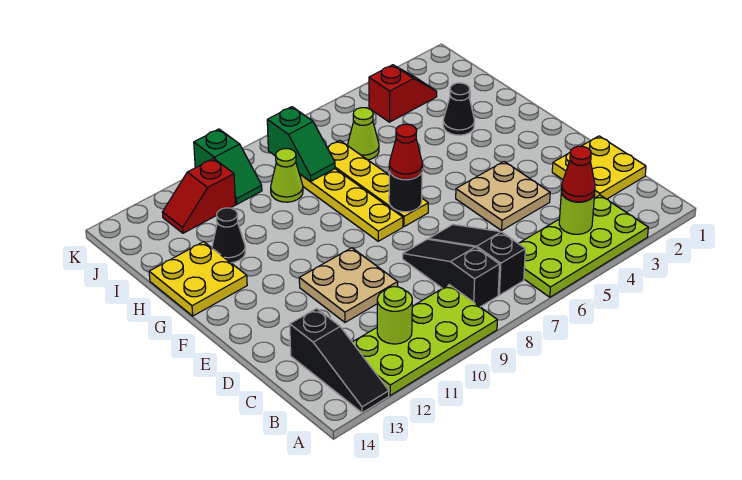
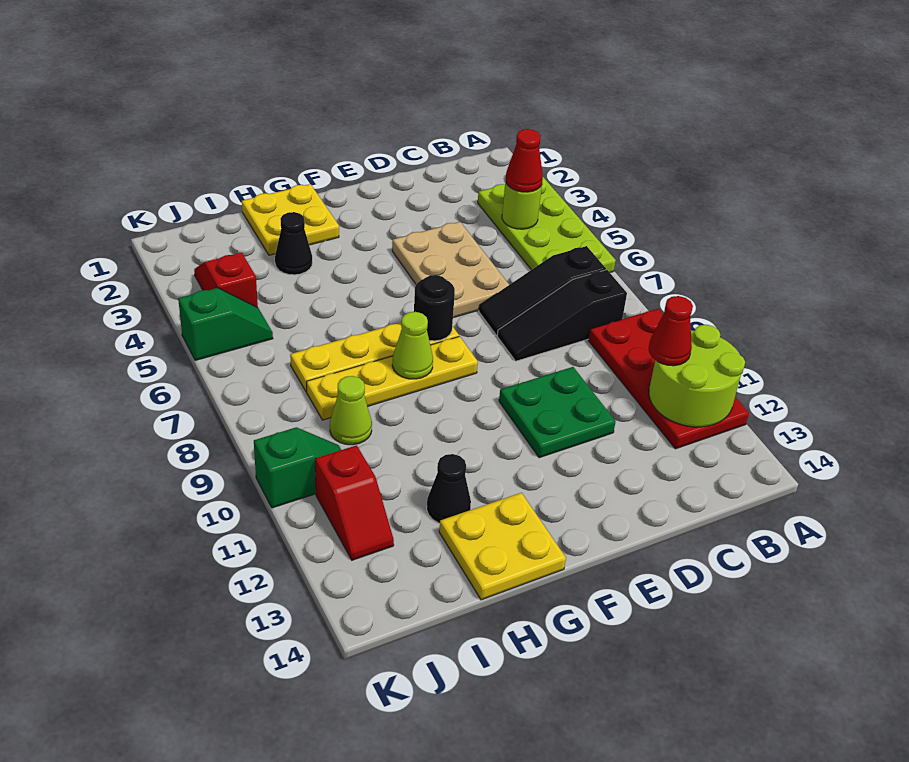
lime plate A9:B12 level 1 -> red plate A9:B12 level 1
black slope A13:C13 level 1 top C -> none
lime round brick B11 level 2 -> lime round brick A11:B12 level 2
yellow plate C1:D2 level 1 -> yellow plate G1:H2 level 1
tan plate D4:E5 level 1 -> tan plate D4:E6 level 1
tan plate D10:E11 level 1 -> green plate D10:E11 level 1
red cone F7 level 3 -> red cone B11 level 3
lime cone I6 level 1 -> lime cone G8 level 2
green slope I8:J8 level 2 top J -> green slope J5:K5 level 1 top K

